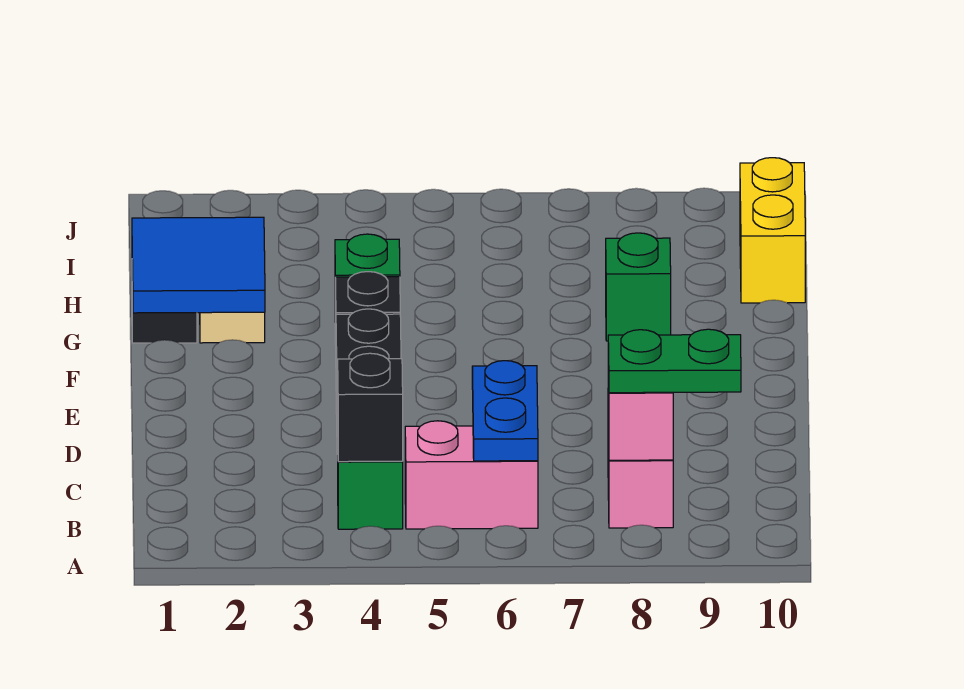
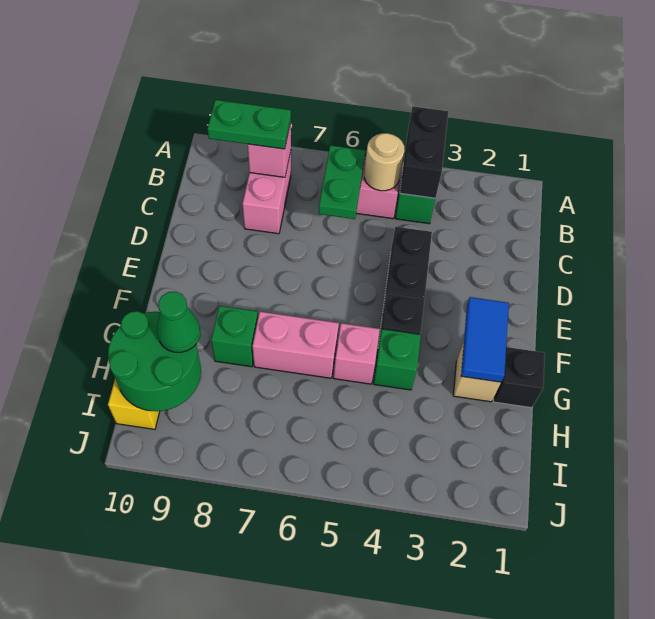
black brick B4 level 2 -> black brick A4:B4 level 2
none -> tan round brick B5 level 2
blue plate B6:C6 level 2 -> green plate B6:C6 level 2
blue tile F1:G2 level 2 -> blue tile F2:G2 level 2
none -> pink brick G5 level 1
none -> pink brick G6:G7 level 1
none -> green round brick H9:I10 level 2
none -> green cone H9 level 3

